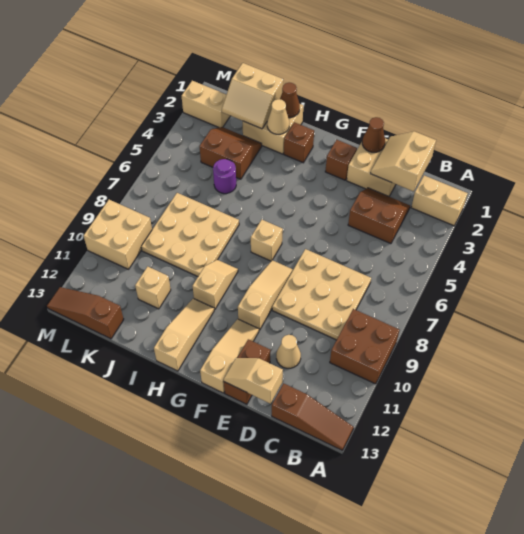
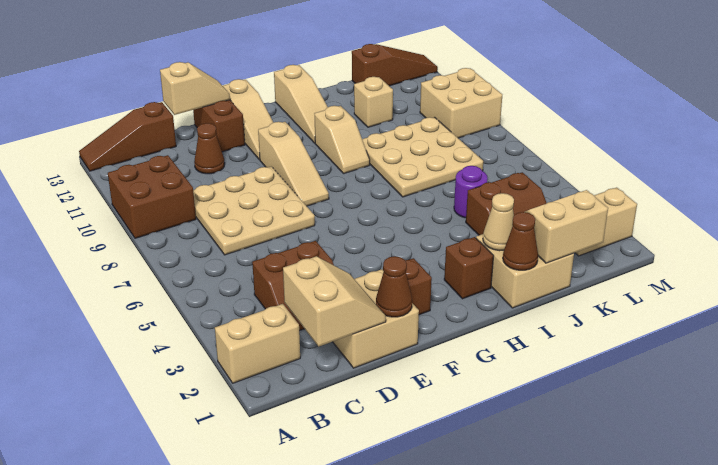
tan cone D11 level 1 -> brown cone D11 level 1
tan brick G7 level 1 -> none

